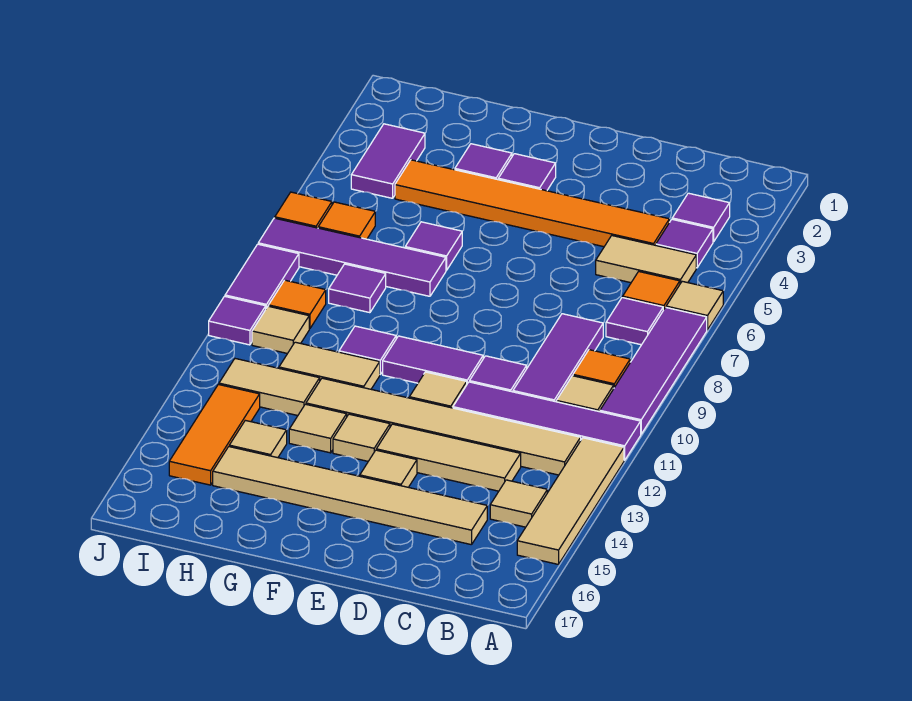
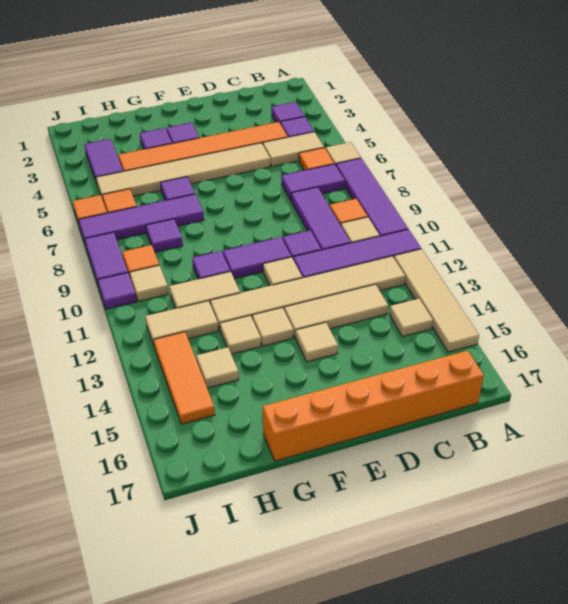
purple tile B7 level 1 -> purple tile B7:C7 level 1
none -> orange brick B17:G17 level 1
tan tile C15:H15 level 1 -> tan tile D5:I5 level 1

